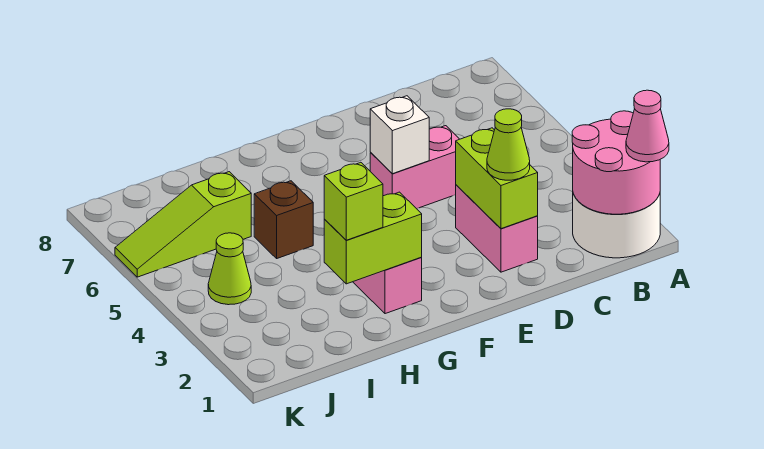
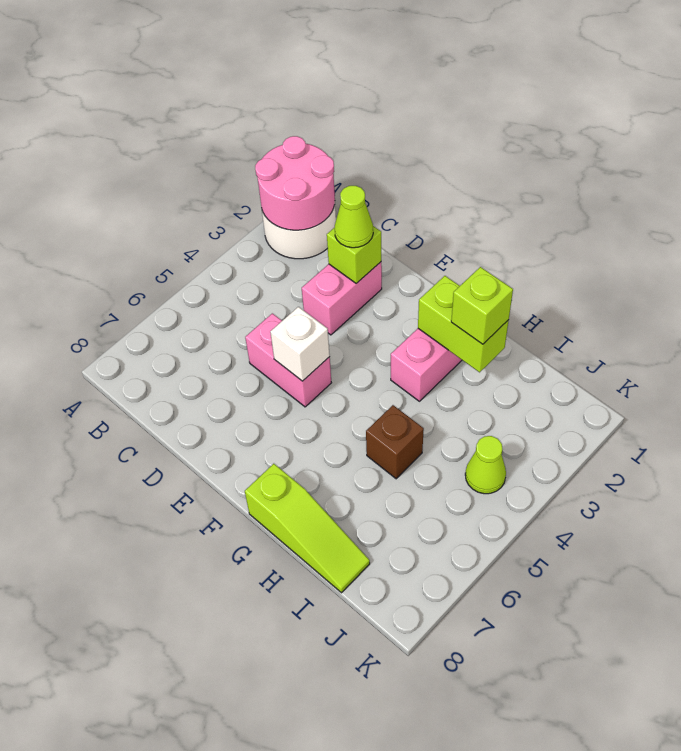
pink cone A1 level 3 -> none
lime brick D2:D3 level 2 -> lime brick D2 level 2
lime slope I6:K6 level 1 top I -> lime slope G8:I8 level 1 top G

